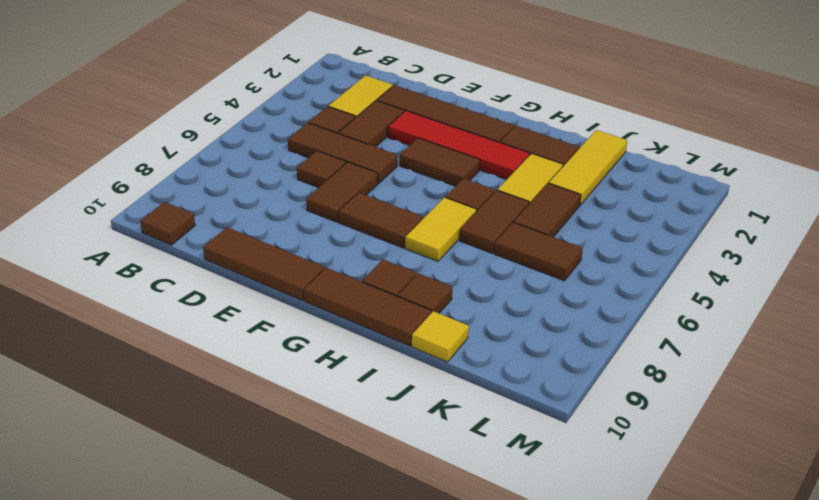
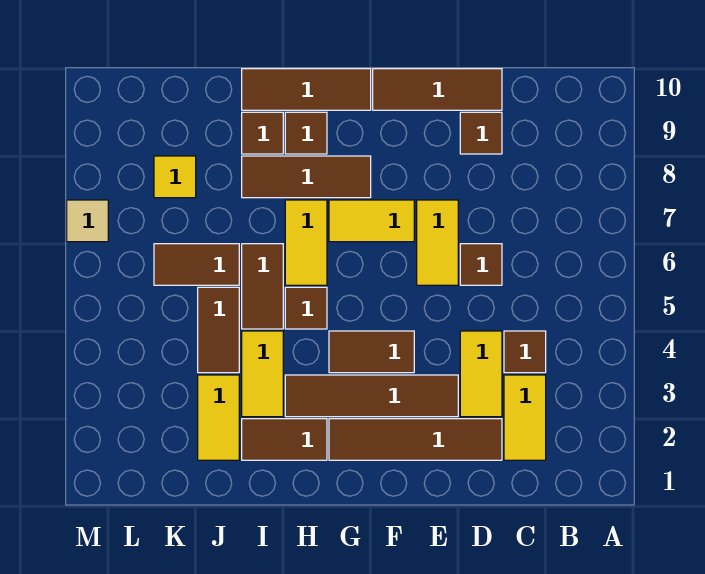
brown tile B10 level 1 -> brown tile D9 level 1
brown tile C5:E5 level 1 -> brown tile G8:I8 level 1
brown tile D3:D4 level 1 -> yellow tile D3:D4 level 1
red tile E3:H3 level 1 -> brown tile E3:H3 level 1
brown tile E6:E7 level 1 -> yellow tile E6:E7 level 1
brown tile F7:G7 level 1 -> yellow tile F7:G7 level 1
yellow tile J1:J3 level 1 -> yellow tile J2:J3 level 1
yellow tile J10 level 1 -> yellow tile K8 level 1
none -> tan tile M7 level 1

